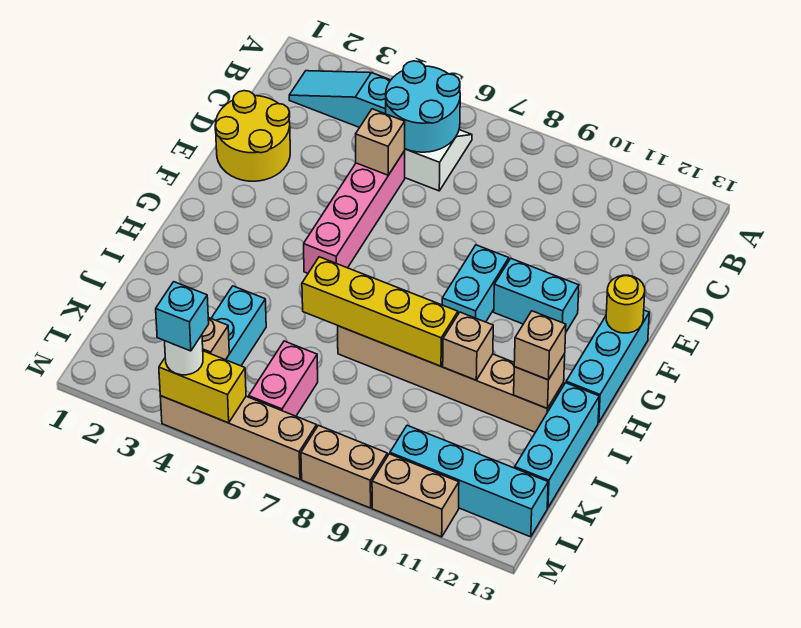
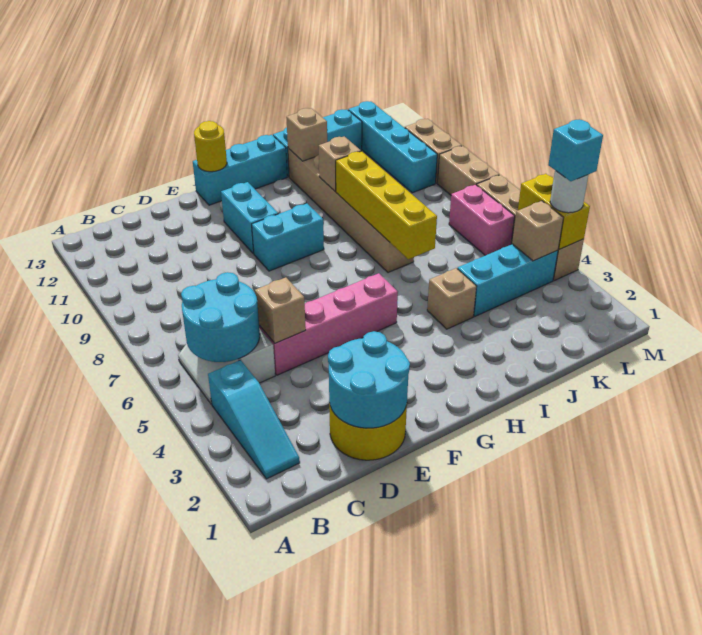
none -> cyan round brick D1:E2 level 2
tan brick I12 level 3 -> tan brick I4 level 1
pink brick K6:L6 level 1 -> pink brick L6:L7 level 1

